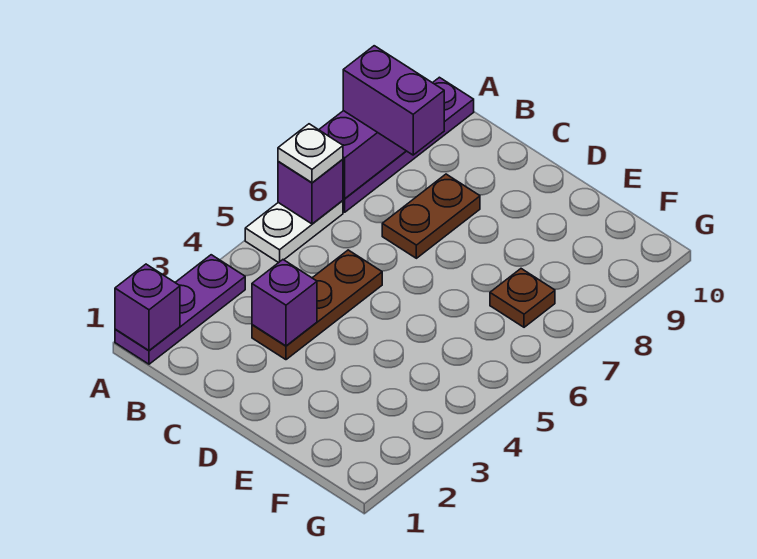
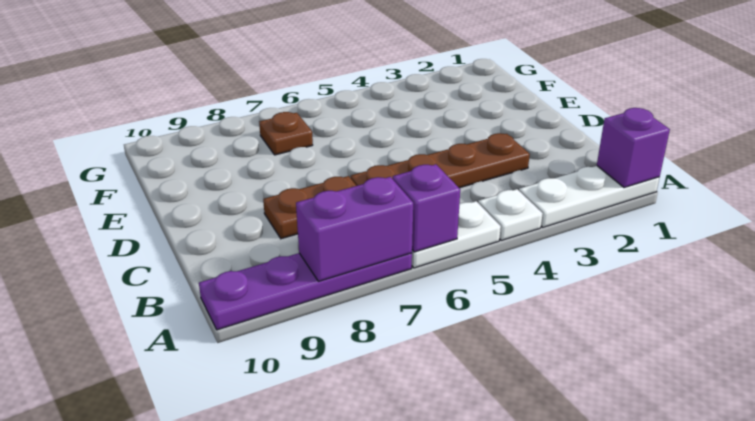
purple plate A1:A3 level 1 -> white plate A1:A3 level 1
white plate A6 level 3 -> white plate A4 level 1
purple brick A8:B8 level 3 -> none
brown plate C3:C5 level 1 -> brown plate C3:C6 level 1
purple brick C3 level 2 -> none

